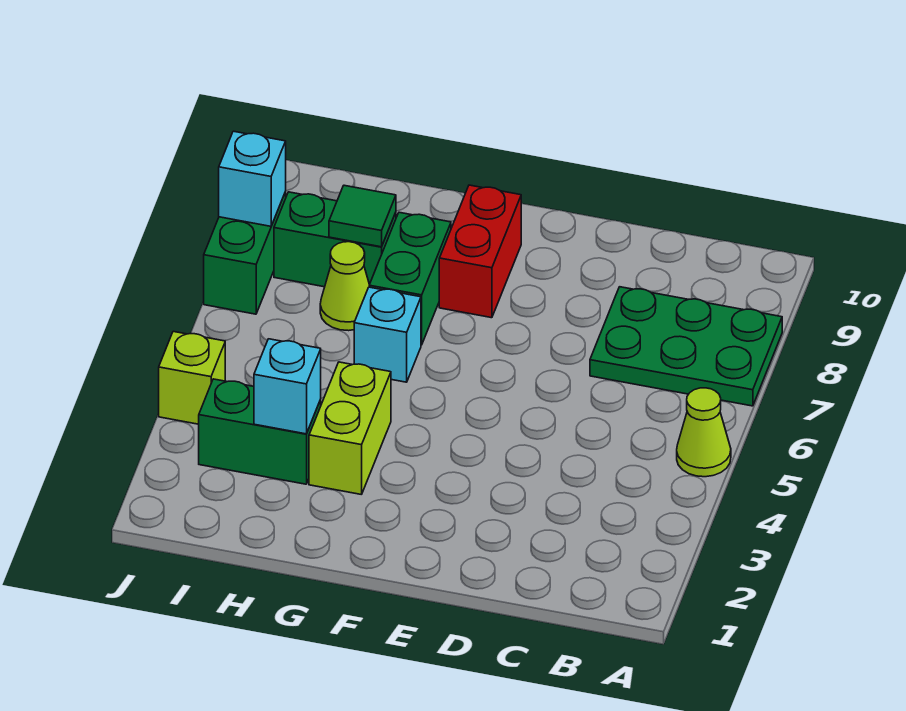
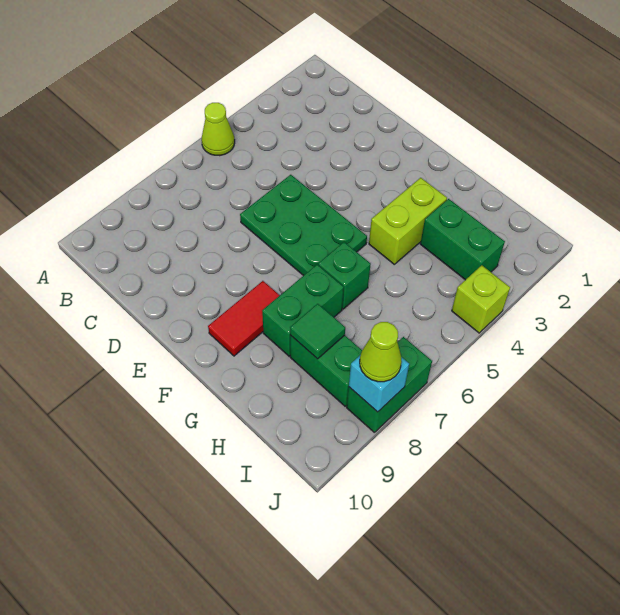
green plate A7:C8 level 1 -> green plate D5:F6 level 1
red brick F8:F9 level 1 -> red tile F8:F9 level 1
cyan brick G6 level 1 -> green brick G6 level 1
cyan brick H3 level 2 -> none
lime cone H7 level 1 -> lime cone J8 level 3

